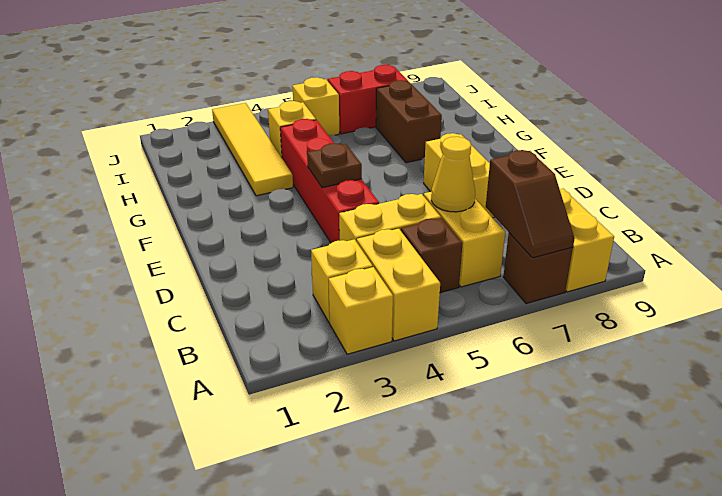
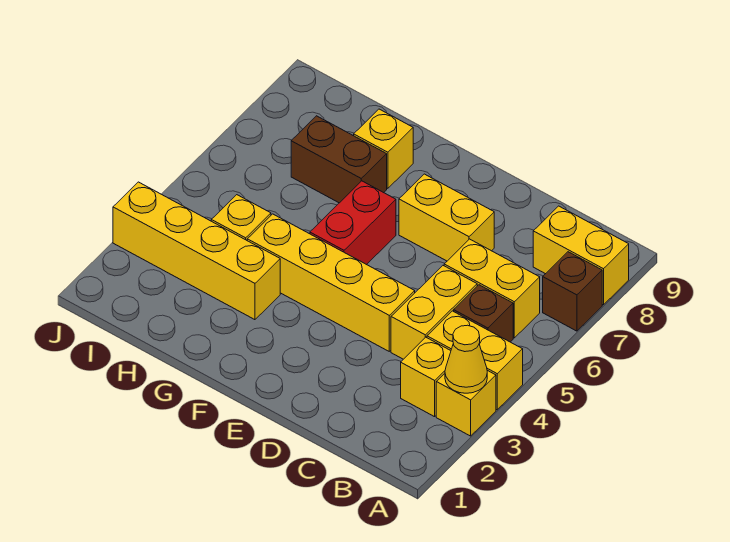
brown slope A7:B7 level 2 top B -> none
yellow cone C6 level 2 -> yellow cone A3 level 2
red brick D4:G4 level 1 -> yellow brick D4:G4 level 1
brown plate E4 level 2 -> none
yellow tile G3:J3 level 1 -> yellow brick G3:J3 level 1
yellow brick I5 level 1 -> yellow brick G8 level 1
red brick I6:I7 level 1 -> red brick F5:F6 level 1

